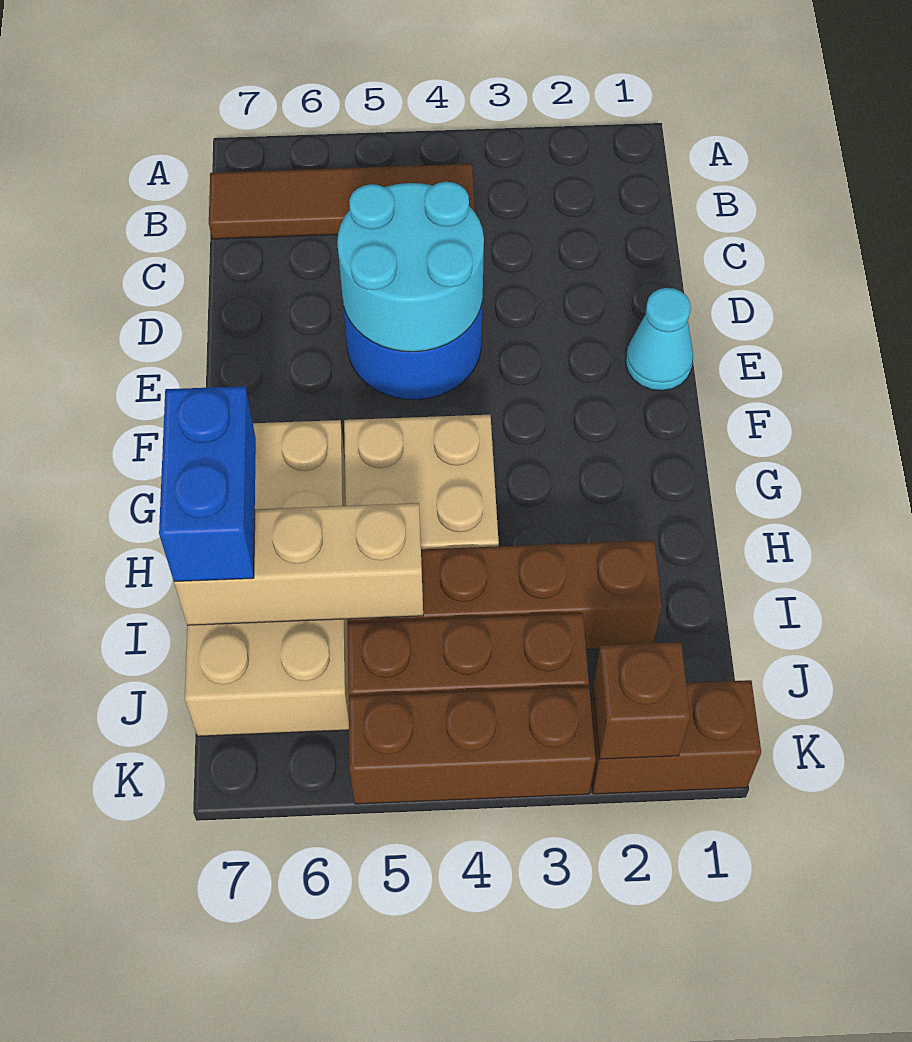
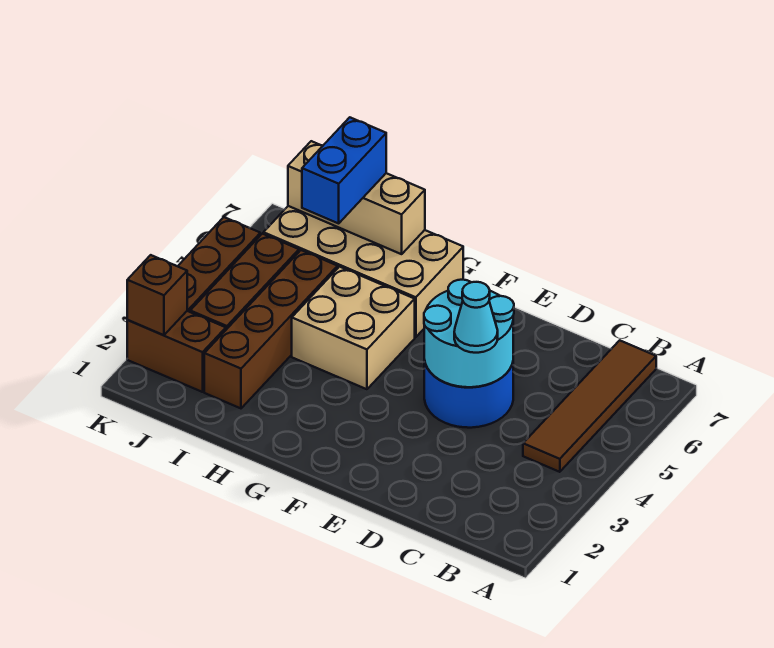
cyan cone E1 level 1 -> cyan cone D4 level 3
blue brick H7:I7 level 3 -> blue brick I6:I7 level 3
tan brick I5:I7 level 2 -> tan brick H7:J7 level 2
brown brick K1:K2 level 1 -> brown brick J2:K2 level 1

